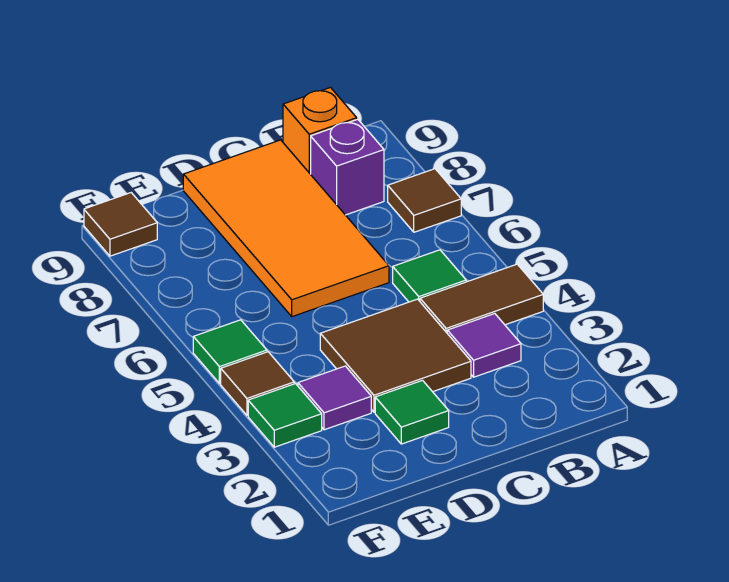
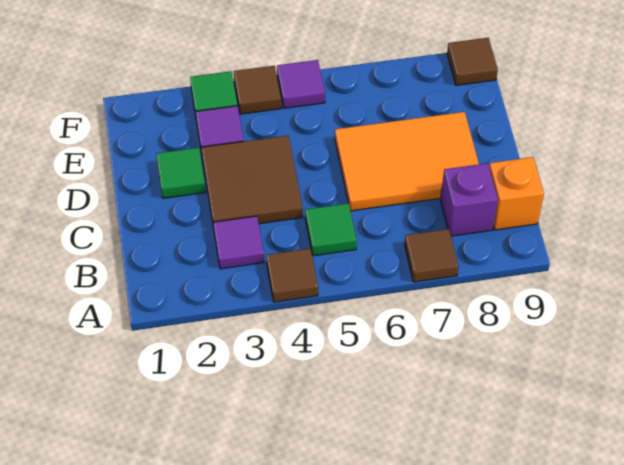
brown tile A4:B4 level 1 -> brown tile A4 level 1
orange tile C6:D9 level 1 -> orange tile C6:D8 level 1
green tile F5 level 1 -> purple tile F5 level 1

